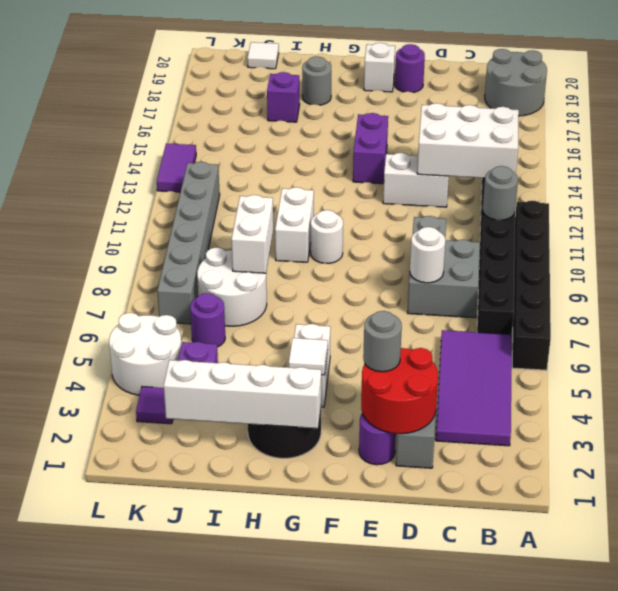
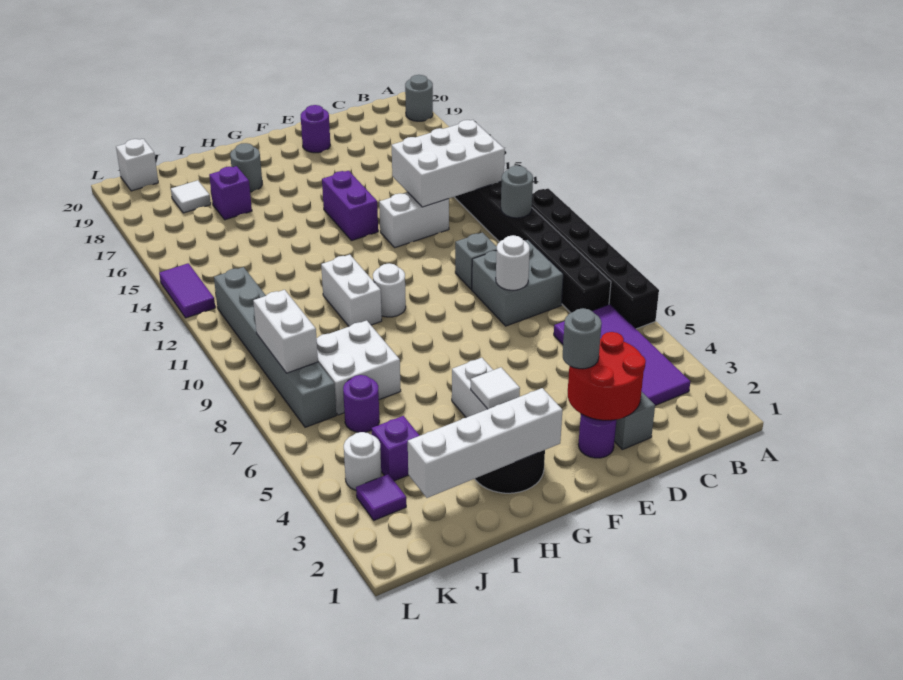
grey round brick A18:B19 level 1 -> grey round brick A19 level 1
white brick F19 level 1 -> white brick K20 level 1
white round brick I7:J8 level 1 -> white brick I7:J8 level 1
white brick I8:I9 level 2 -> white brick K8:K9 level 2
white tile J20 level 1 -> white tile J18 level 1
white round brick K4:L5 level 1 -> white round brick K4 level 1

